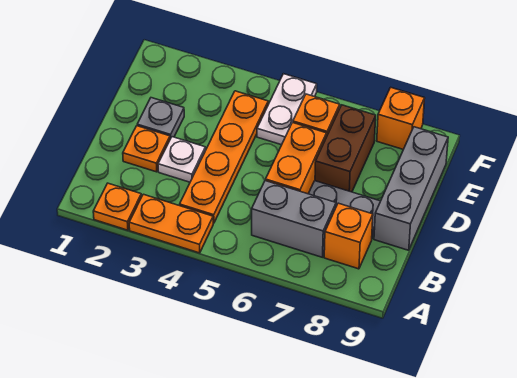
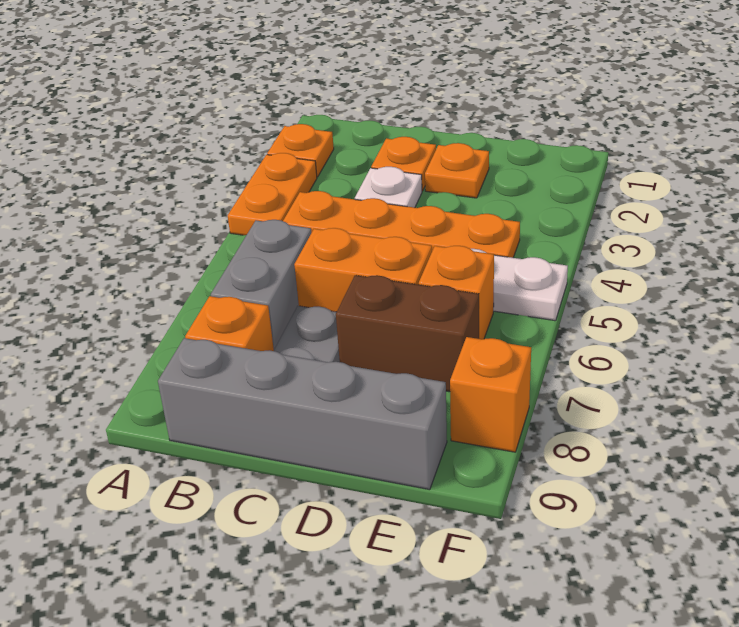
grey brick C9:E9 level 1 -> grey brick B9:E9 level 1
grey plate D2 level 1 -> orange plate D2 level 1

